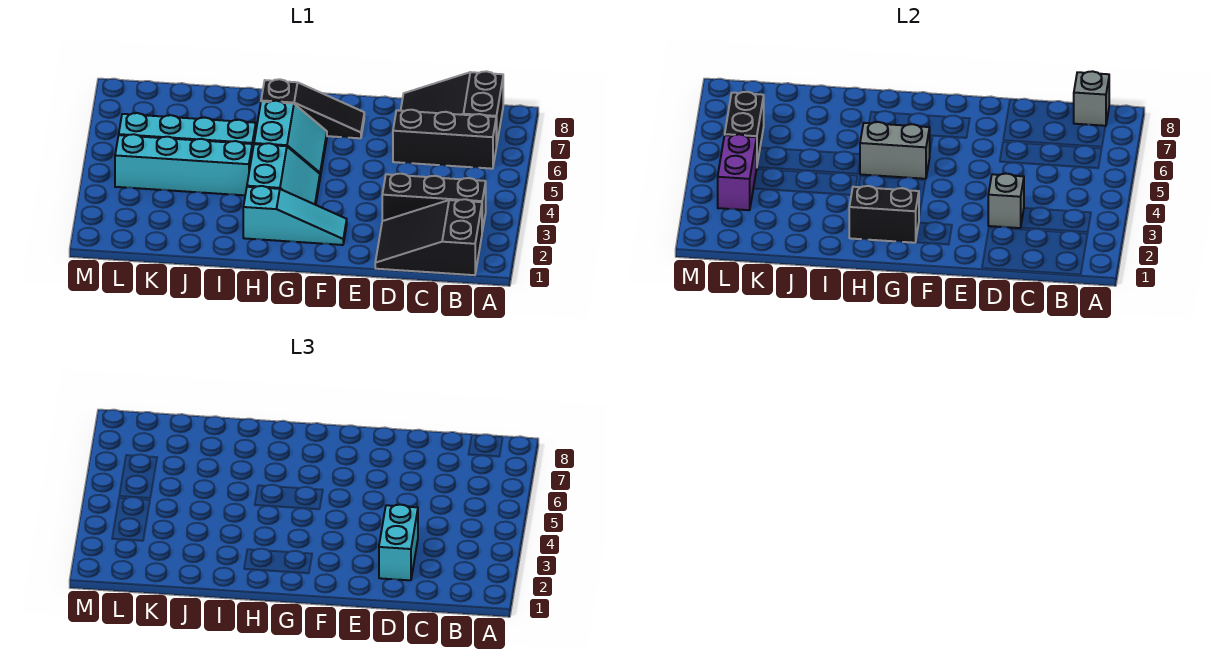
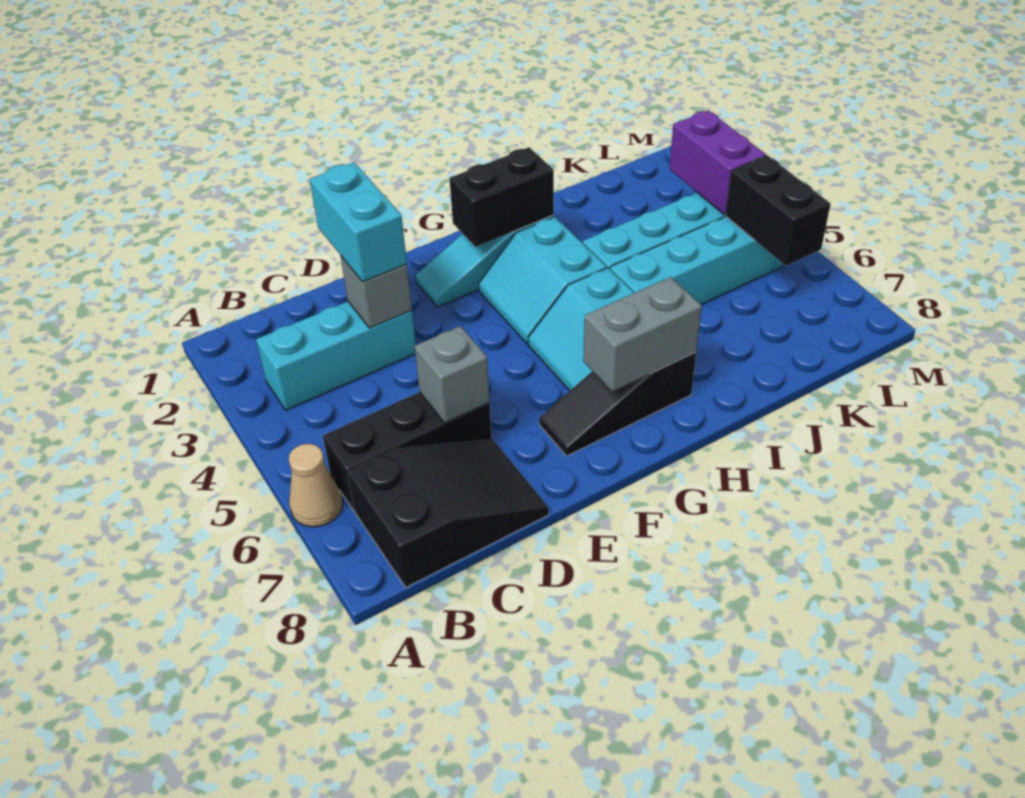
none -> tan cone A6 level 1
black slope B1:D2 level 1 top B -> none
black brick B3:D3 level 1 -> cyan brick B3:D3 level 1
grey brick B8 level 2 -> grey brick D6 level 2
grey brick G5:H5 level 2 -> grey brick G7:H7 level 2

